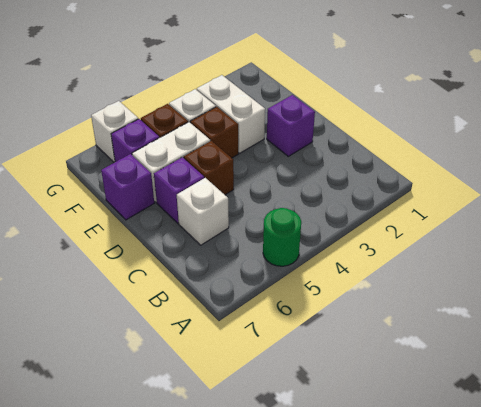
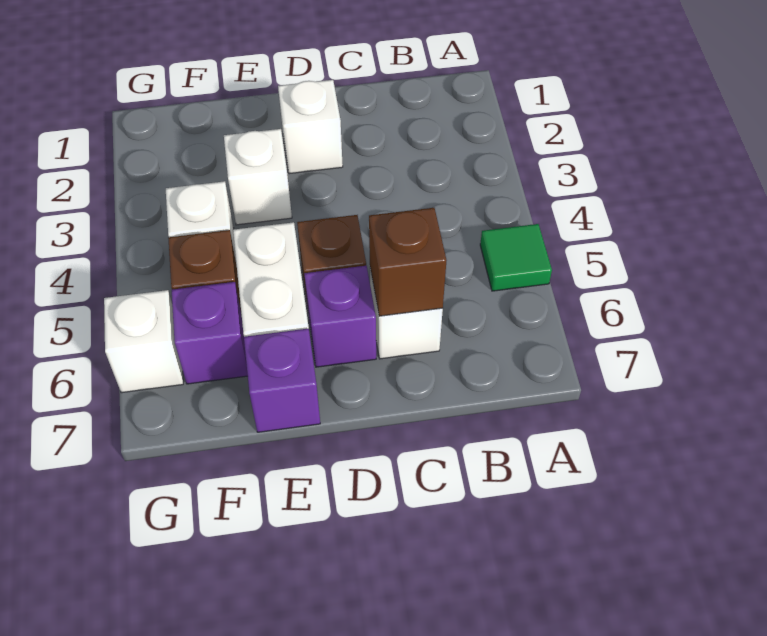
green round brick A5 level 1 -> green tile A5 level 1
purple brick D2 level 1 -> white brick D2 level 1
white brick E3:F3 level 1 -> white brick E3 level 1
brown brick E4 level 1 -> brown brick C6 level 2

